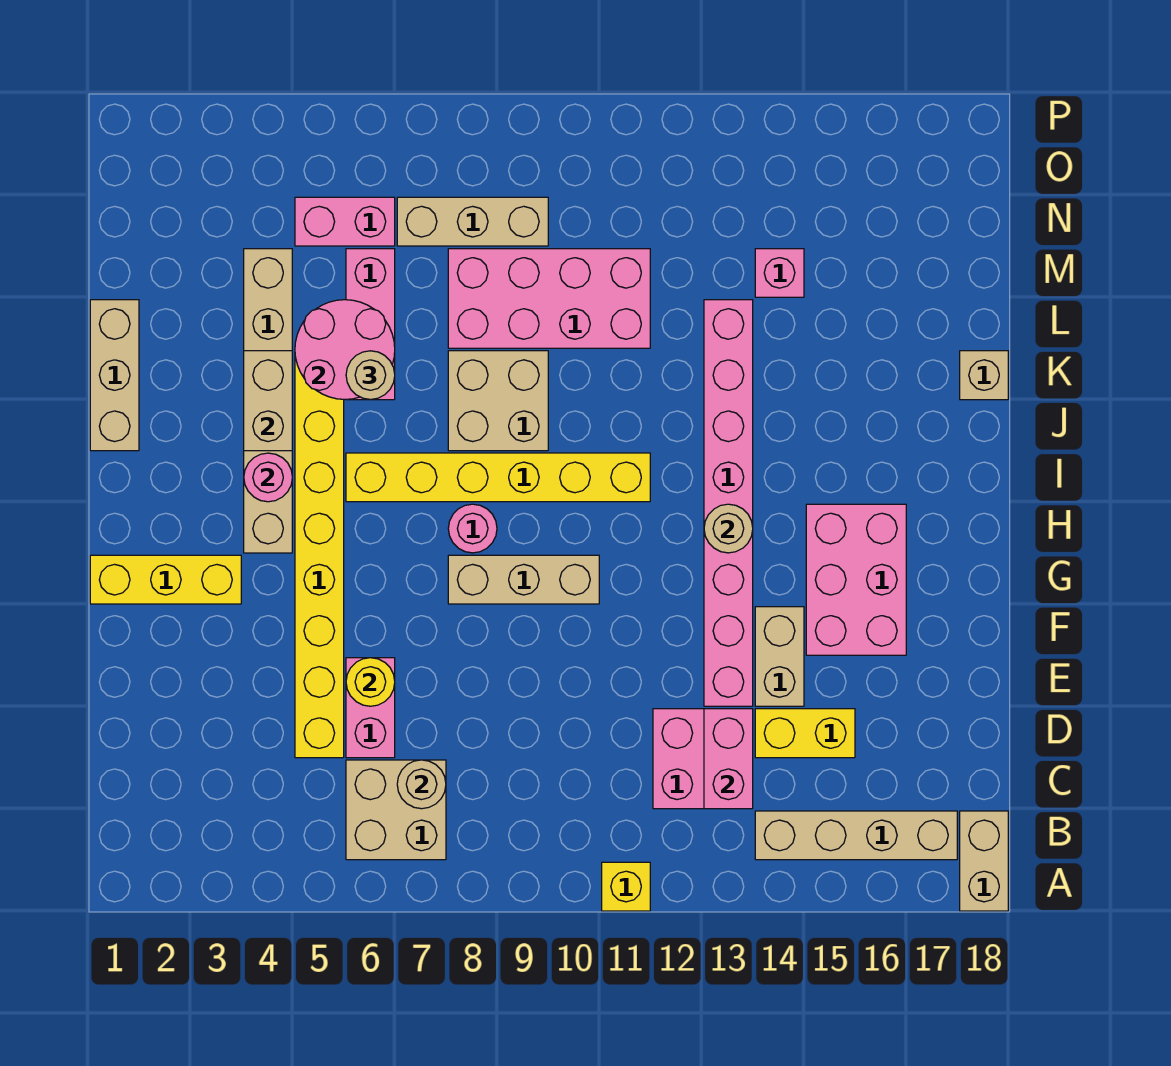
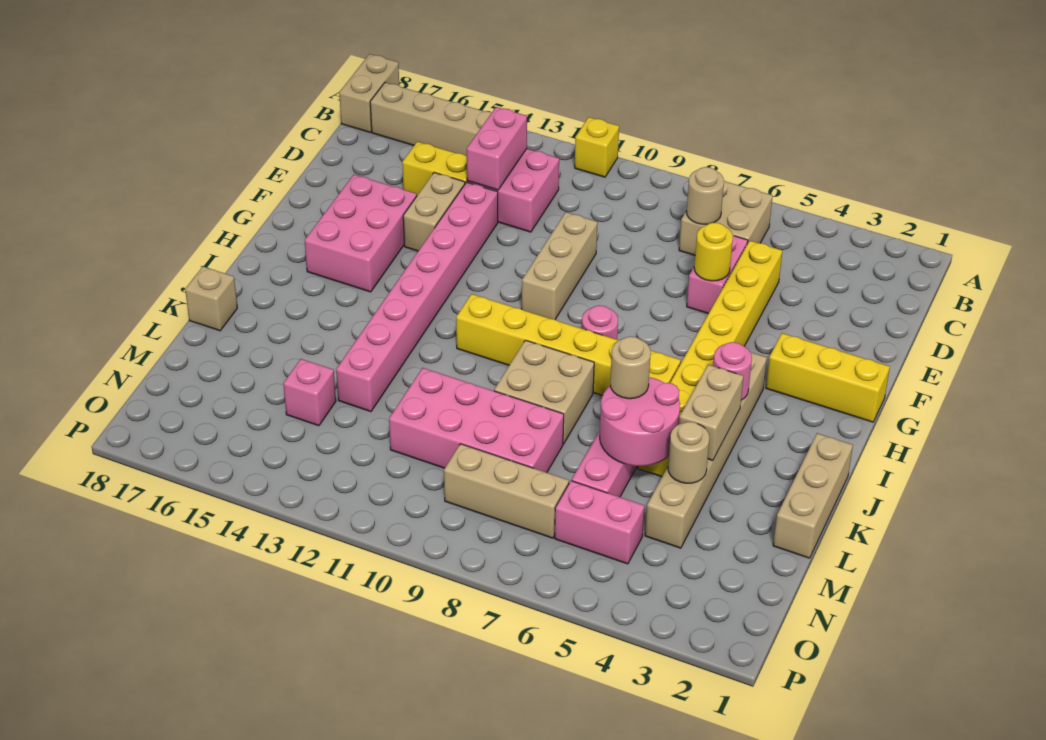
tan brick G8:G10 level 1 -> tan brick E10:G10 level 1
tan round brick H13 level 2 -> tan round brick L4 level 2

